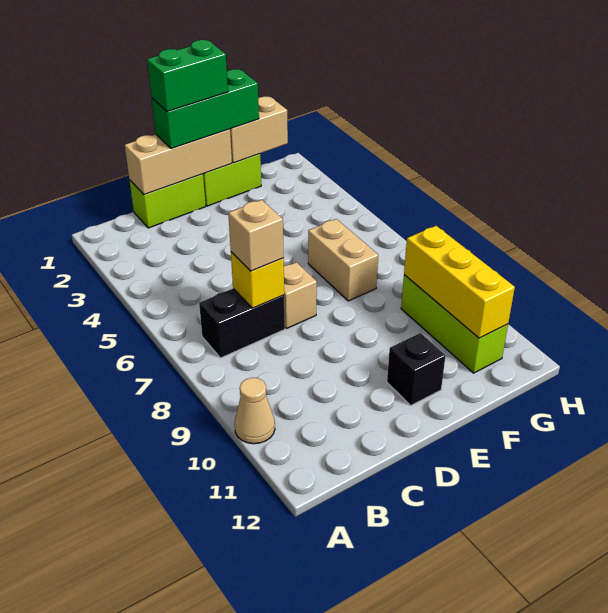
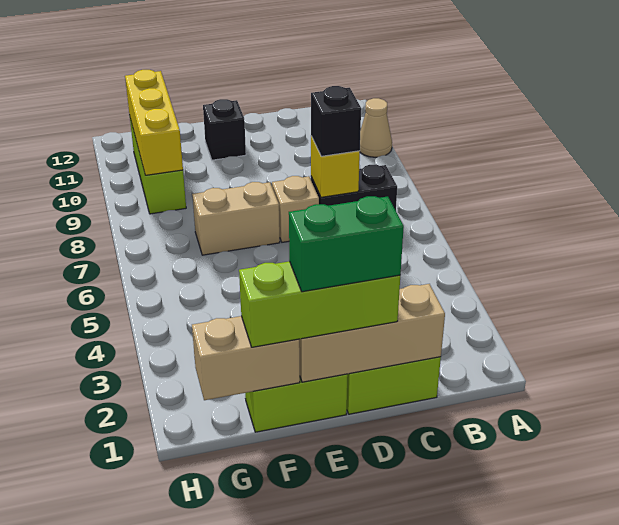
tan brick C7 level 3 -> black brick C7 level 3
green brick D1:F1 level 3 -> lime brick D1:F1 level 3
tan brick F6:F7 level 1 -> tan brick E7:F7 level 1

